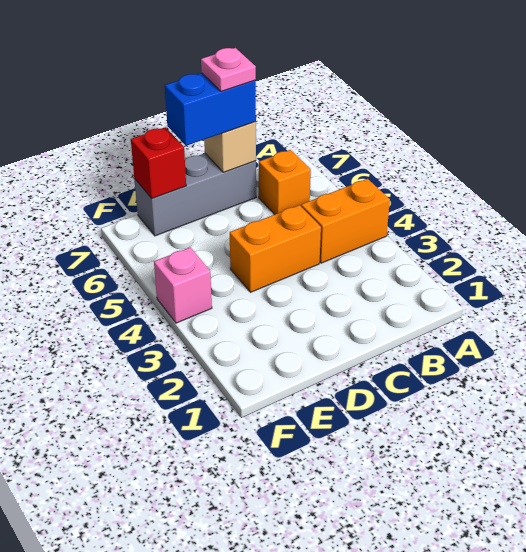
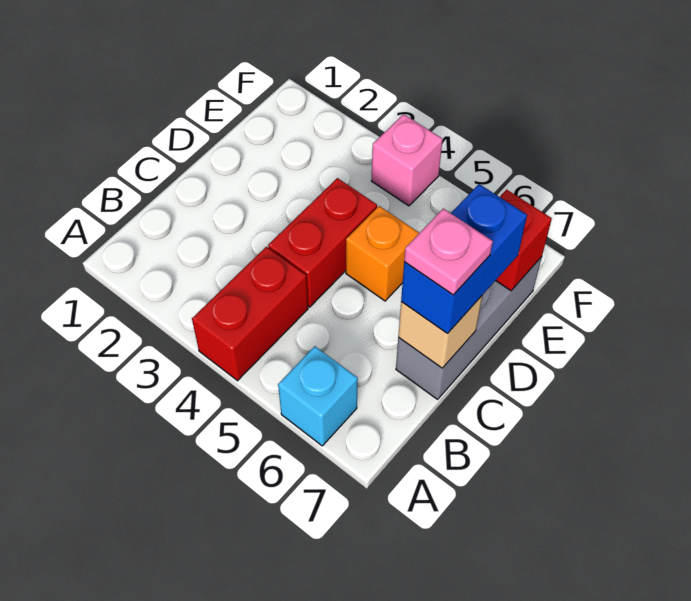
orange brick A4:B4 level 1 -> red brick A4:B4 level 1
none -> cyan brick A6 level 1
orange brick B6 level 1 -> orange brick D5 level 1
orange brick C4:D4 level 1 -> red brick C4:D4 level 1

